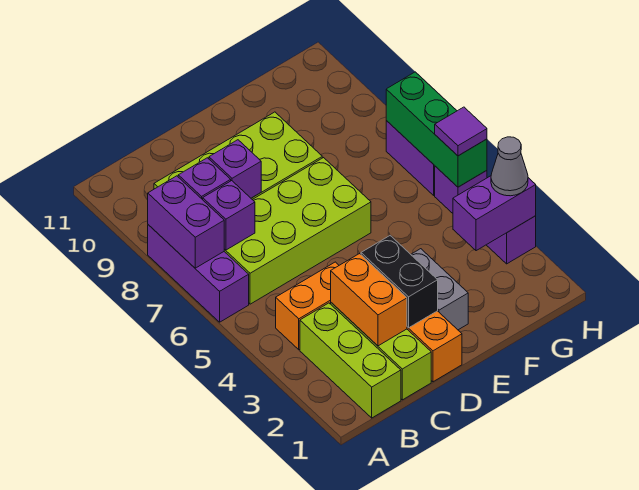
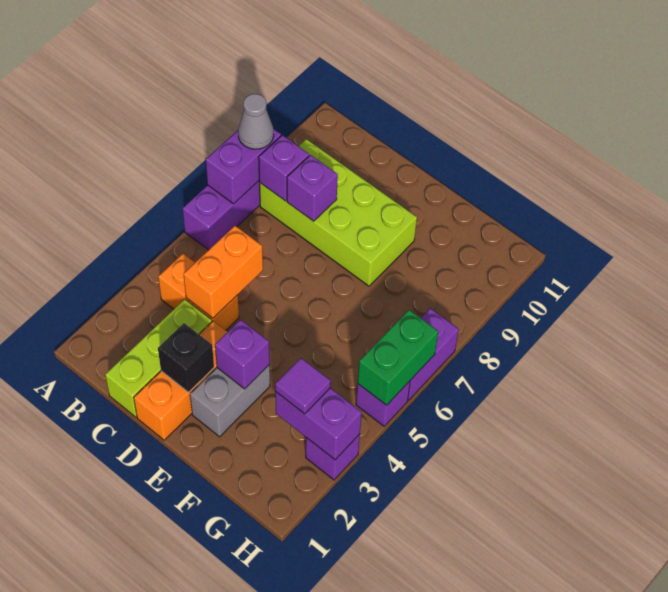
lime brick B1:B3 level 1 -> none
lime brick B6:E7 level 1 -> none
purple brick B7 level 2 -> purple brick E3 level 2
orange brick C2:C3 level 2 -> orange brick C4:C5 level 2
black brick D2:D3 level 2 -> black brick D2 level 2
grey cone H3 level 3 -> grey cone A8 level 3
green brick H5:H7 level 2 -> green brick H5:H6 level 2
purple tile H5 level 3 -> purple tile G3 level 3

